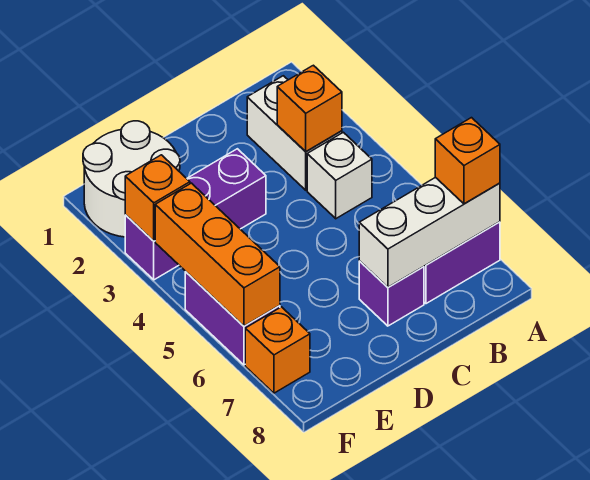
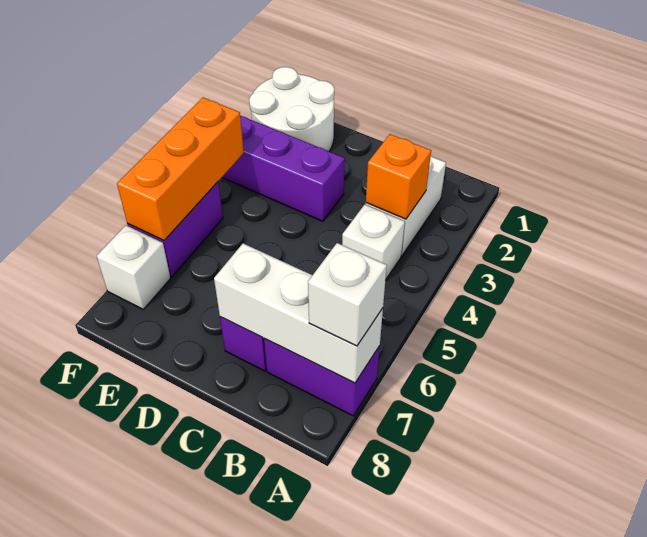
orange brick A7 level 3 -> white brick A7 level 3
orange brick F3 level 2 -> none
orange brick F7 level 1 -> white brick F7 level 1

